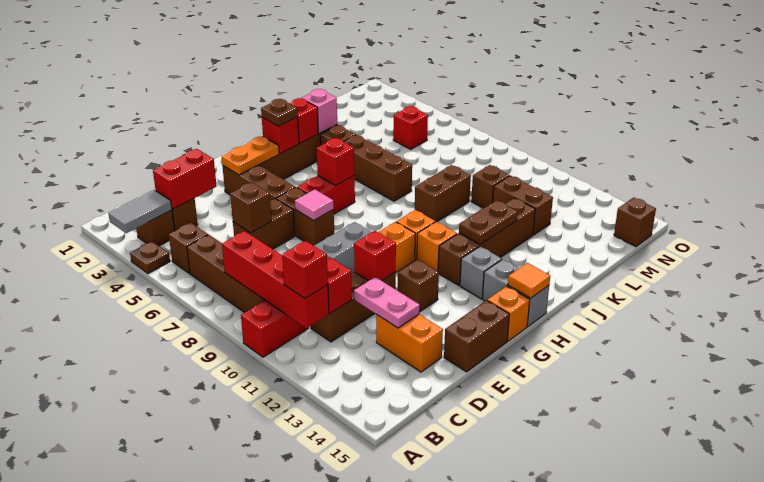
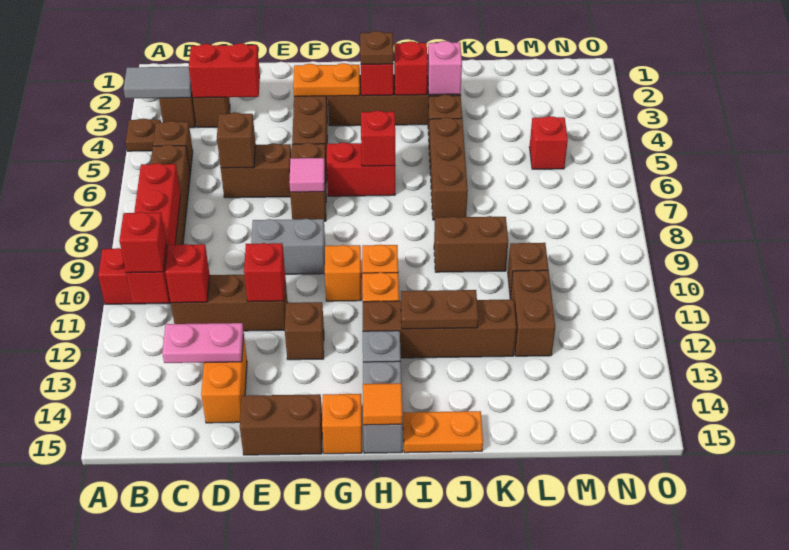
pink plate D12:D13 level 2 -> pink plate C13:D13 level 2
none -> orange plate I15:J15 level 1
brown brick N15 level 1 -> none

